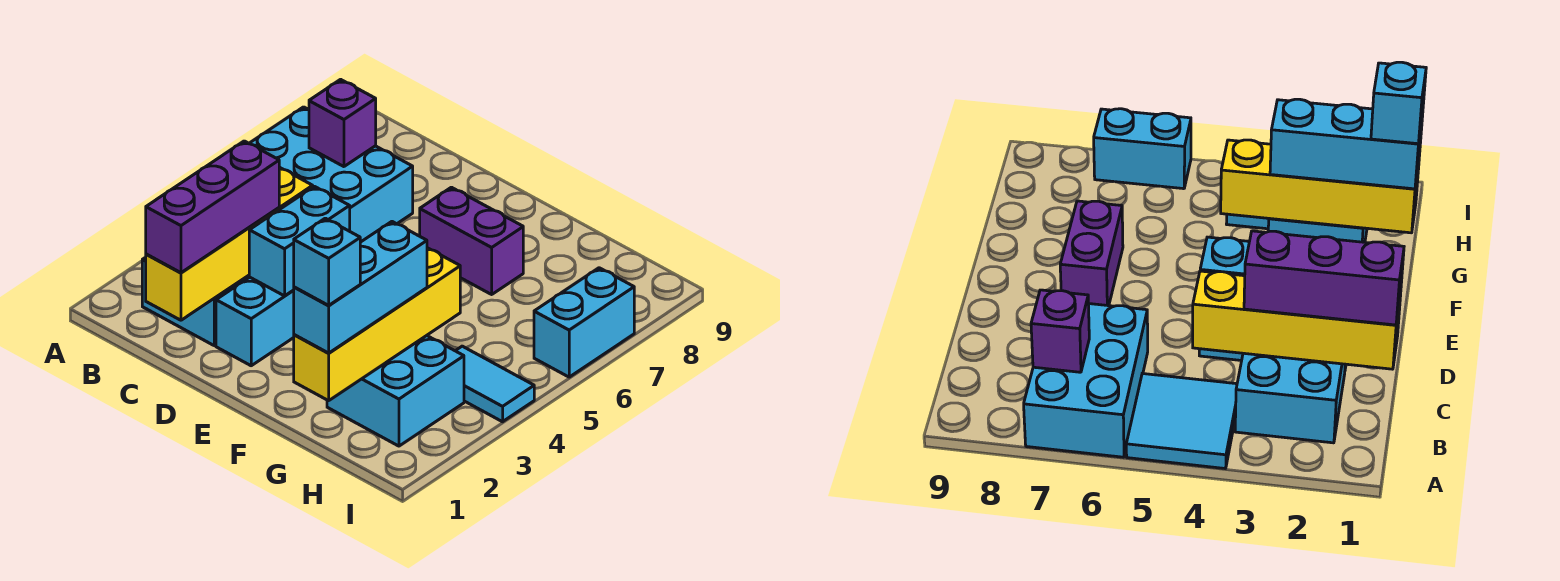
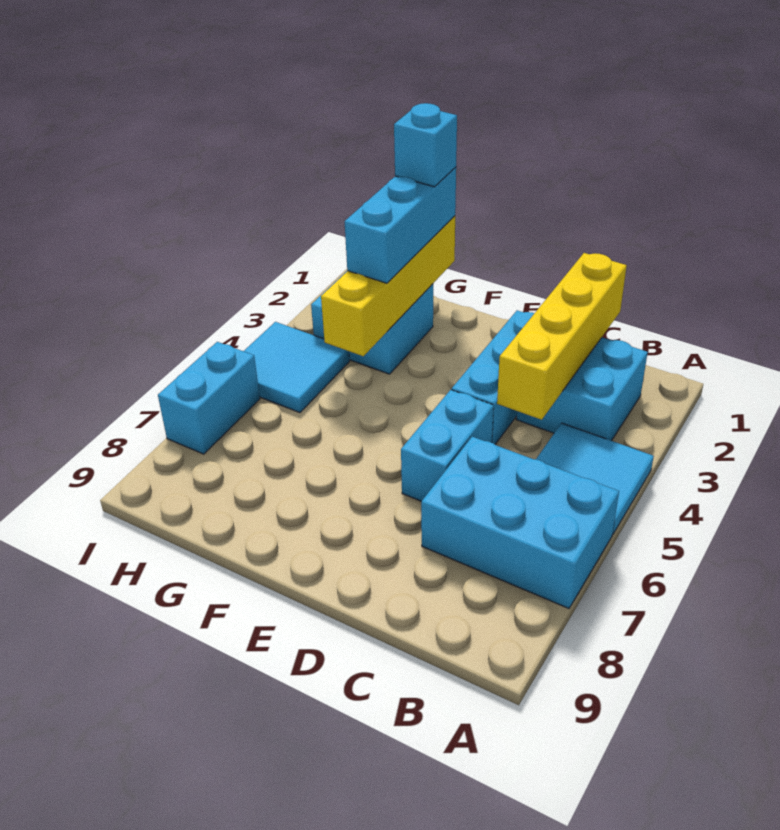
purple brick B7 level 2 -> none
purple brick C1:C3 level 3 -> none
cyan brick D3:D4 level 2 -> cyan brick D5:D6 level 1
purple brick E7:F7 level 1 -> none
cyan tile H4:I4 level 1 -> cyan tile H4:I5 level 1

